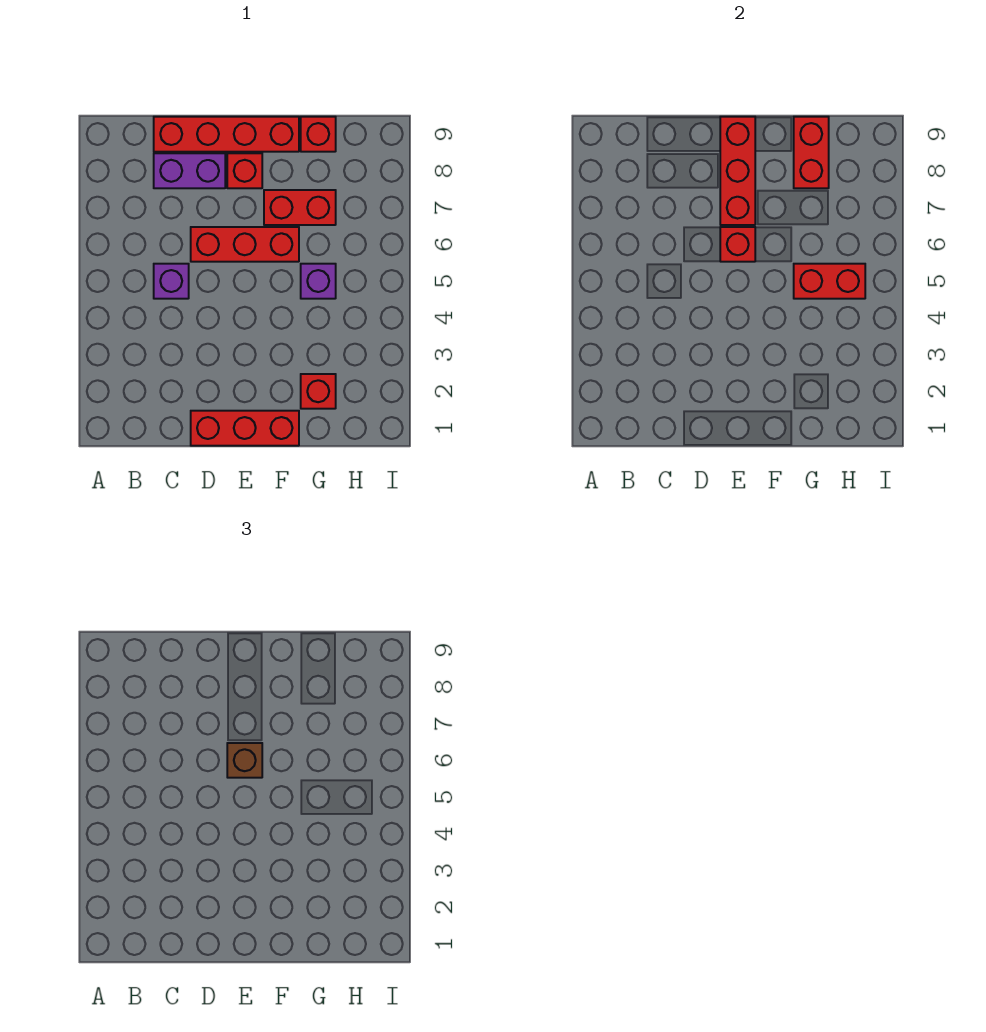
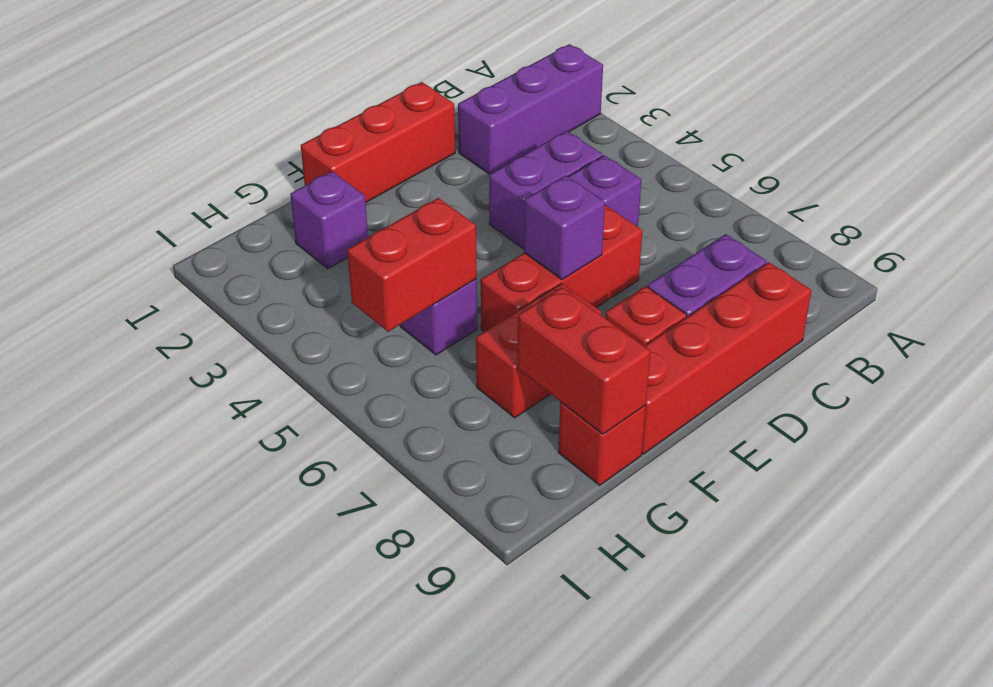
none -> purple brick A2:C2 level 1
none -> purple brick C4:D4 level 1
red brick E6 level 2 -> purple brick E6 level 2
brown brick E6 level 3 -> none
red brick E7:E9 level 2 -> none
red brick G2 level 1 -> purple brick G2 level 1

